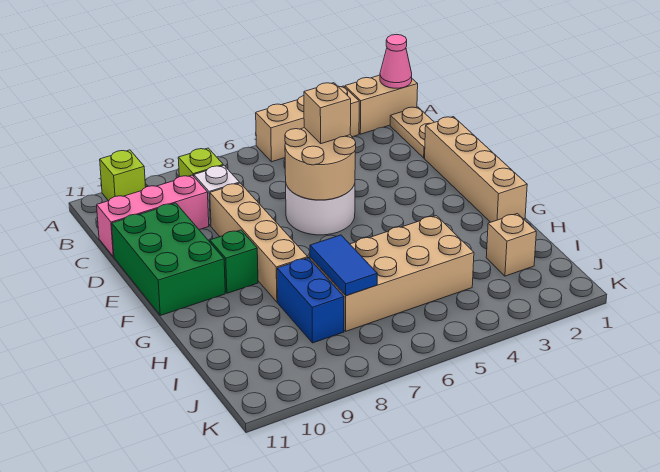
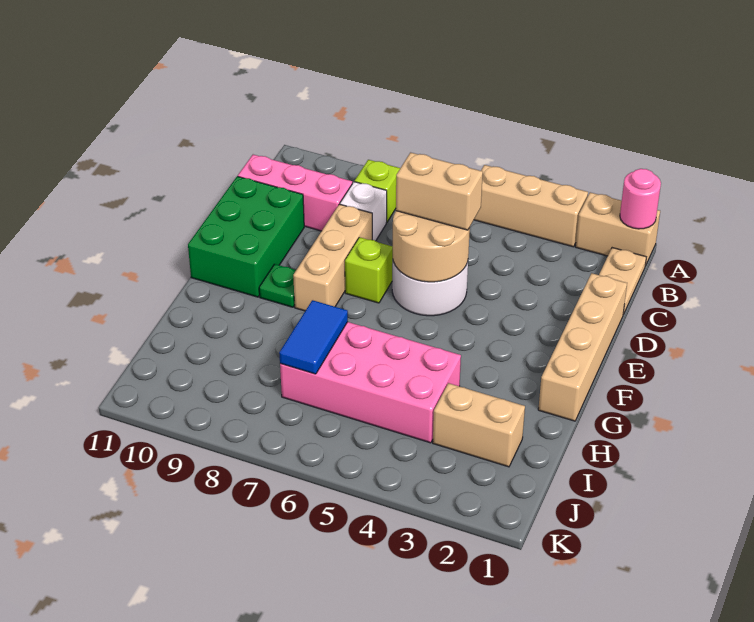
pink cone A1 level 2 -> pink round brick A1 level 2
lime brick A10 level 1 -> lime brick E7 level 1
tan brick D5 level 3 -> tan brick D5:D6 level 3
tan brick D8:G8 level 1 -> tan brick D8:F8 level 1
green brick F9 level 1 -> green plate F9 level 1
tan brick H4:I7 level 1 -> pink brick H4:I7 level 1
blue brick H8:I8 level 1 -> none
tan brick I2 level 1 -> tan brick I2:I3 level 1

